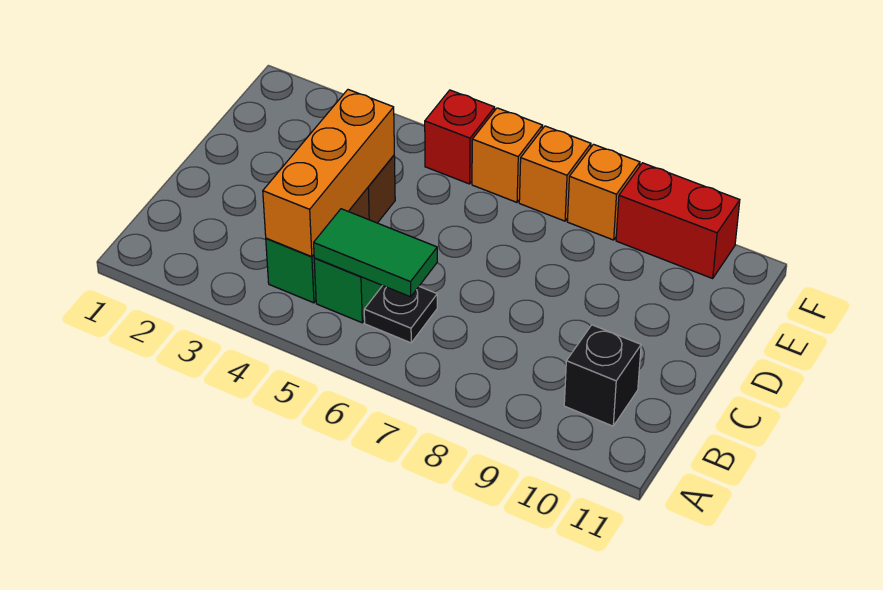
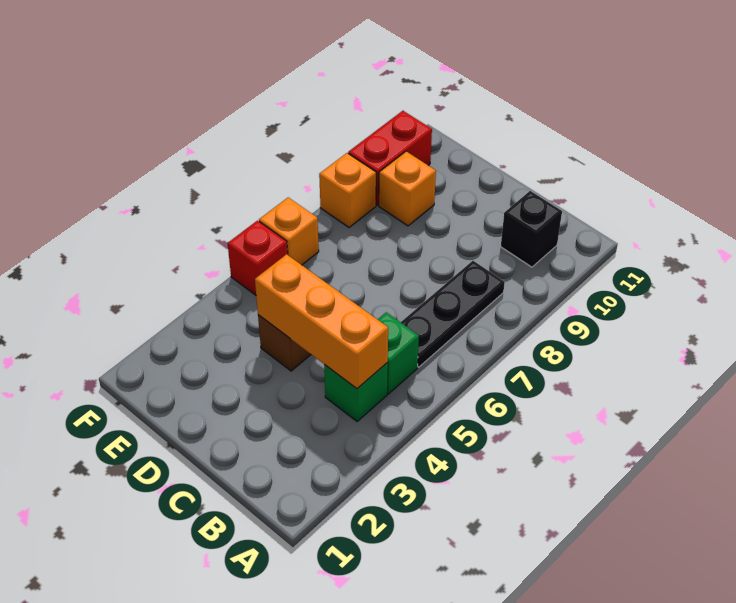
green tile B5:B6 level 2 -> none
black plate B6 level 1 -> black plate B6:B8 level 1
orange brick F7 level 1 -> orange brick E9 level 1

